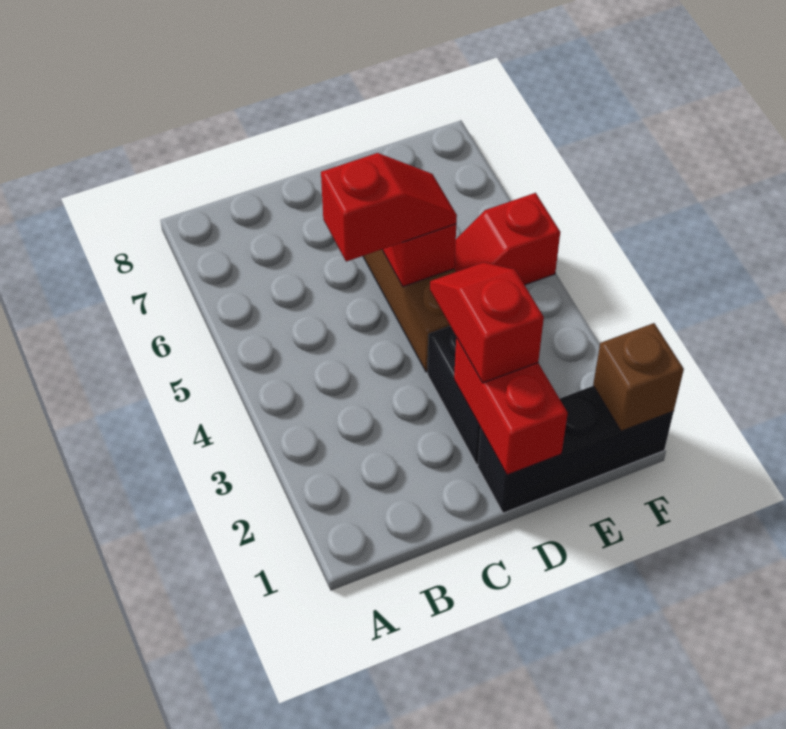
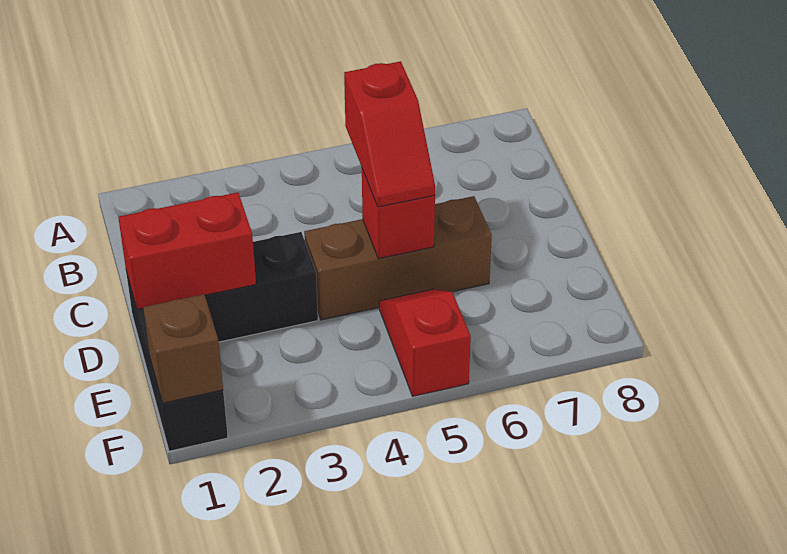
red slope D2:D3 level 3 top 2 -> none

